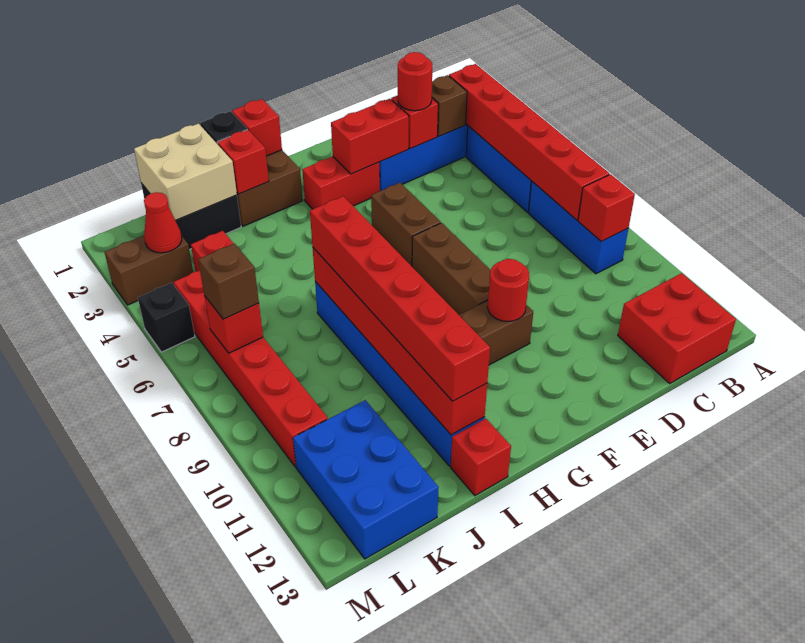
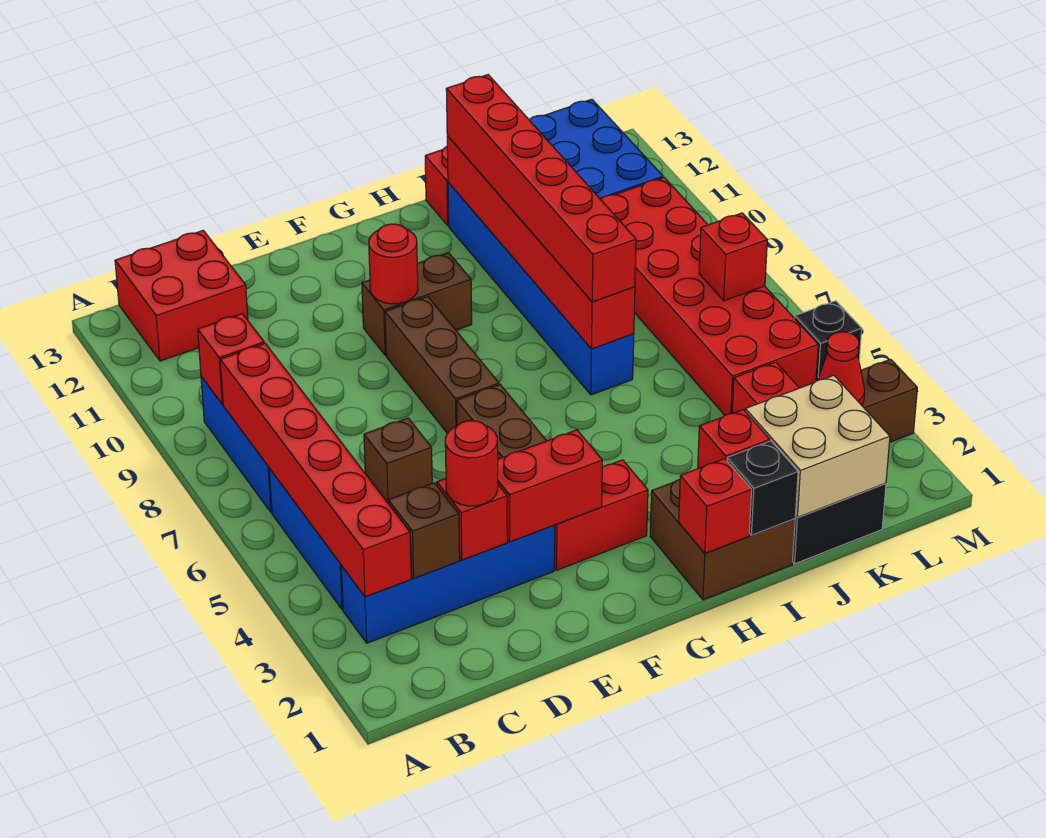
red brick L5:L10 level 1 -> red brick K5:L10 level 1
brown brick L7 level 3 -> brown brick D6 level 1

